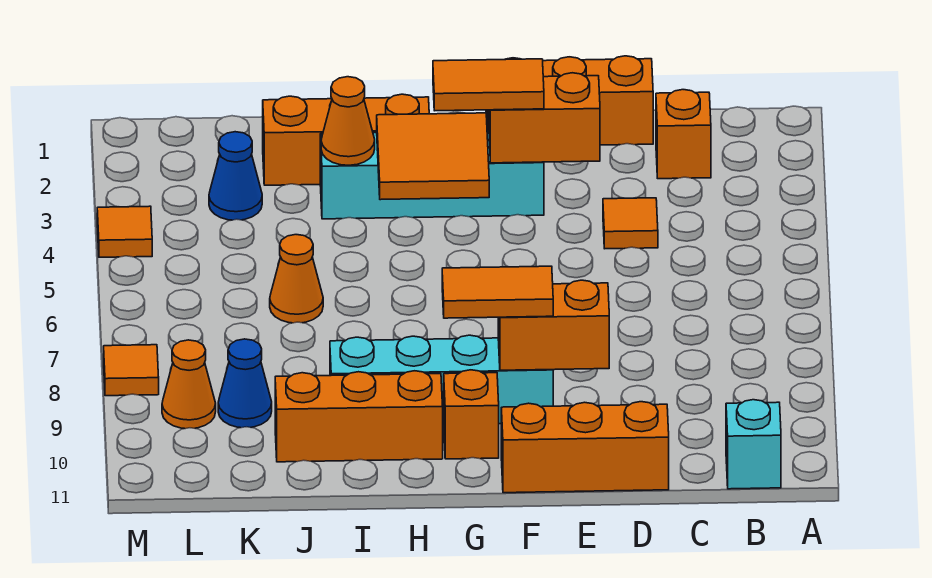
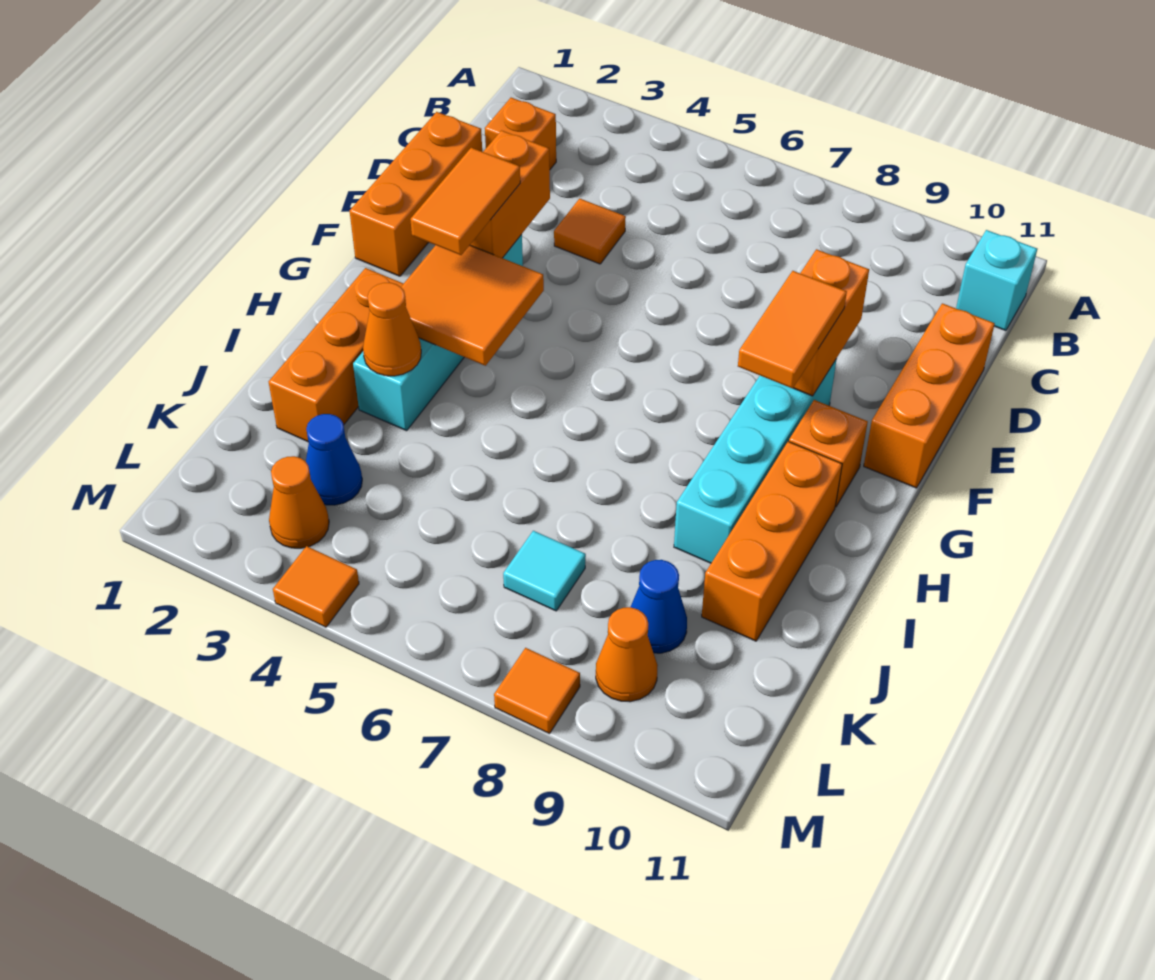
orange cone J6 level 1 -> orange cone L3 level 1
none -> cyan tile K7 level 1

